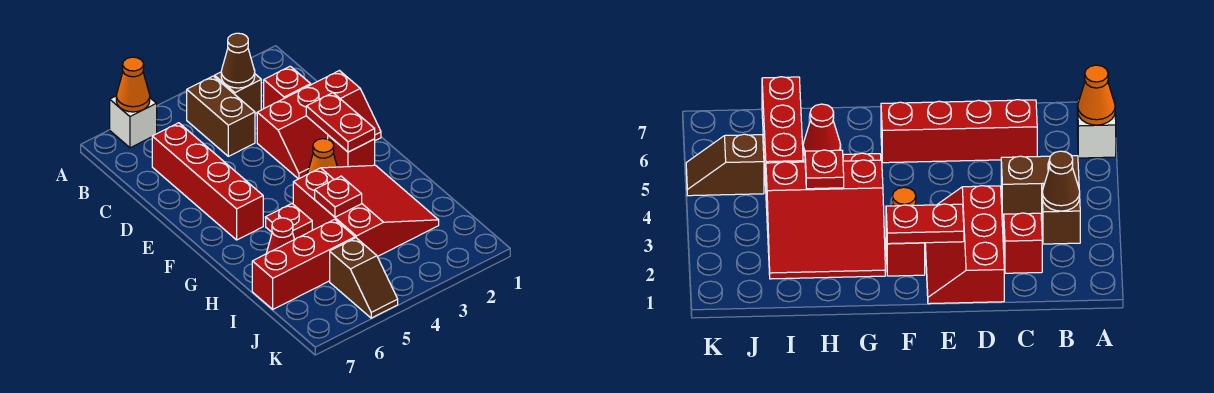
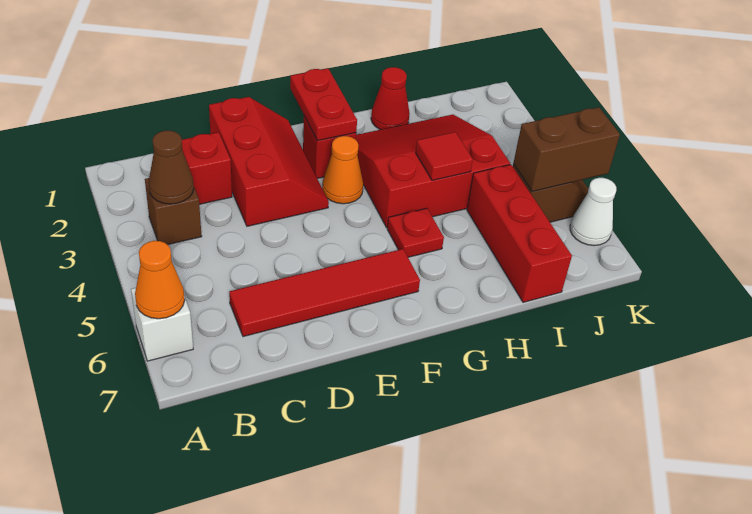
brown brick B4:C4 level 1 -> brown brick J5:K5 level 2
red brick C6:F6 level 1 -> red tile C6:F6 level 1
red plate E2:F2 level 2 -> red plate F1:F2 level 2
red plate H4 level 2 -> red tile H4 level 2
red cone H6 level 1 -> red cone H1 level 1
none -> white cone K6 level 1

